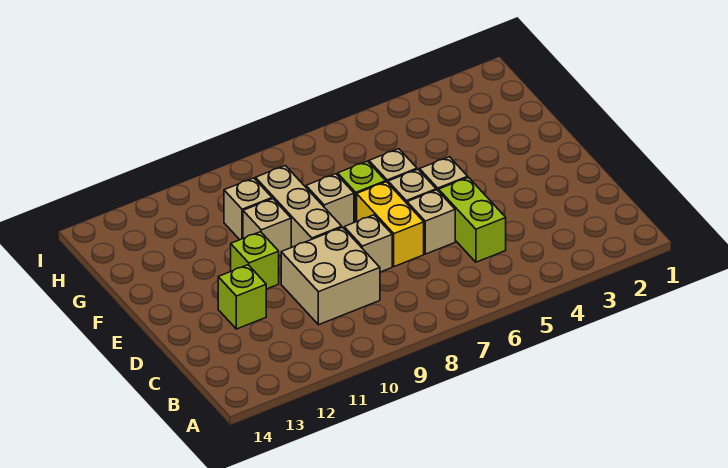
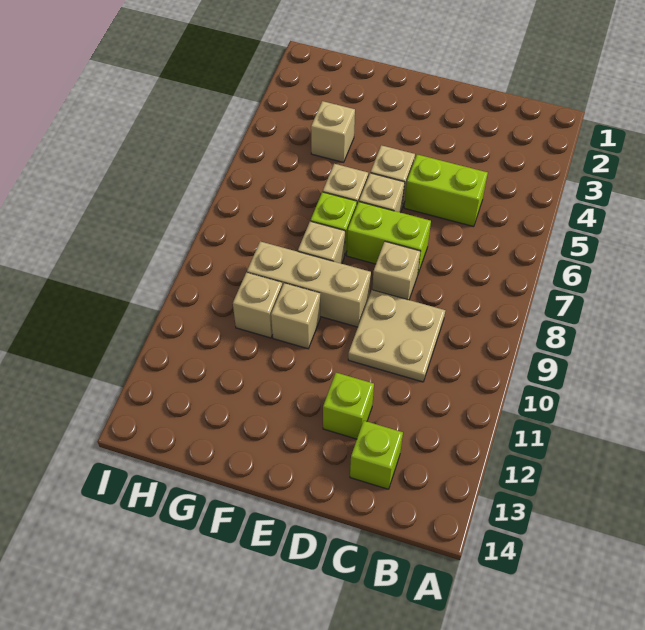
tan brick C9:D10 level 1 -> tan plate C9:D10 level 1
tan brick D6 level 1 -> tan brick G4 level 1
yellow brick D7:E7 level 1 -> lime brick D7:E7 level 1
lime brick E11 level 1 -> lime brick C13 level 1

